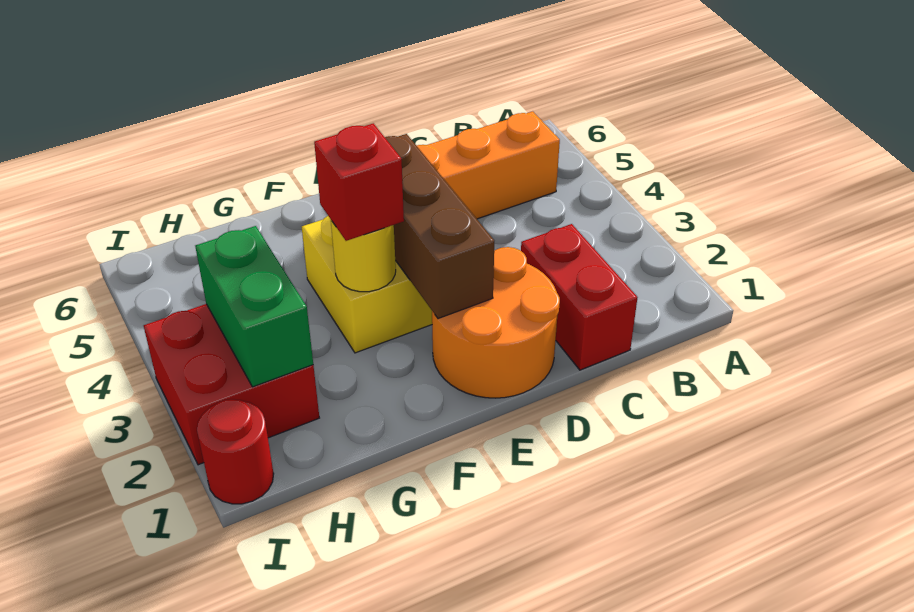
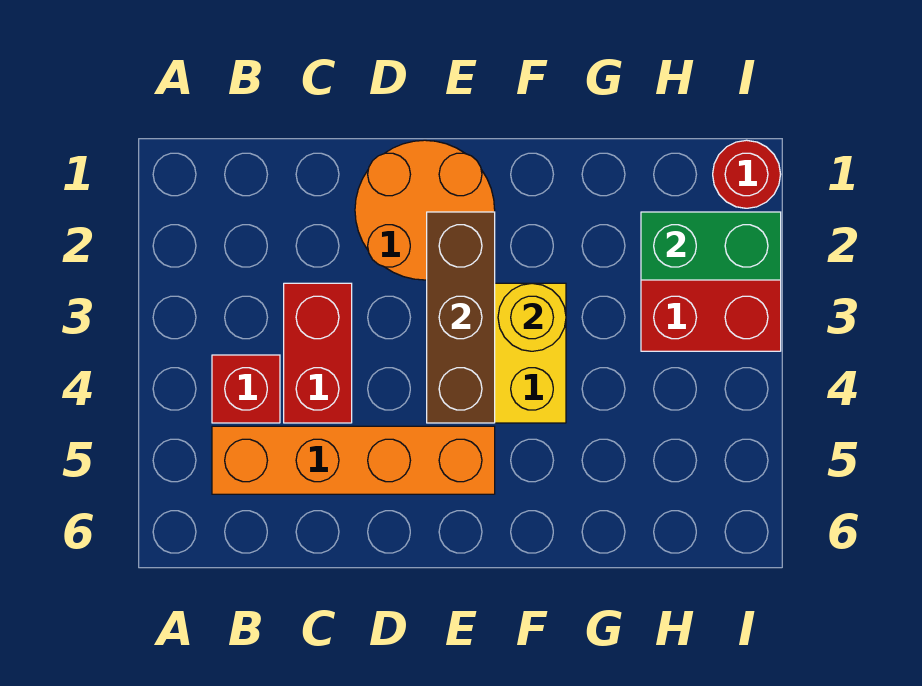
red brick C1:C2 level 1 -> red brick C3:C4 level 1
red brick F3 level 3 -> red brick B4 level 1
green brick H2:H3 level 2 -> green brick H2:I2 level 2

